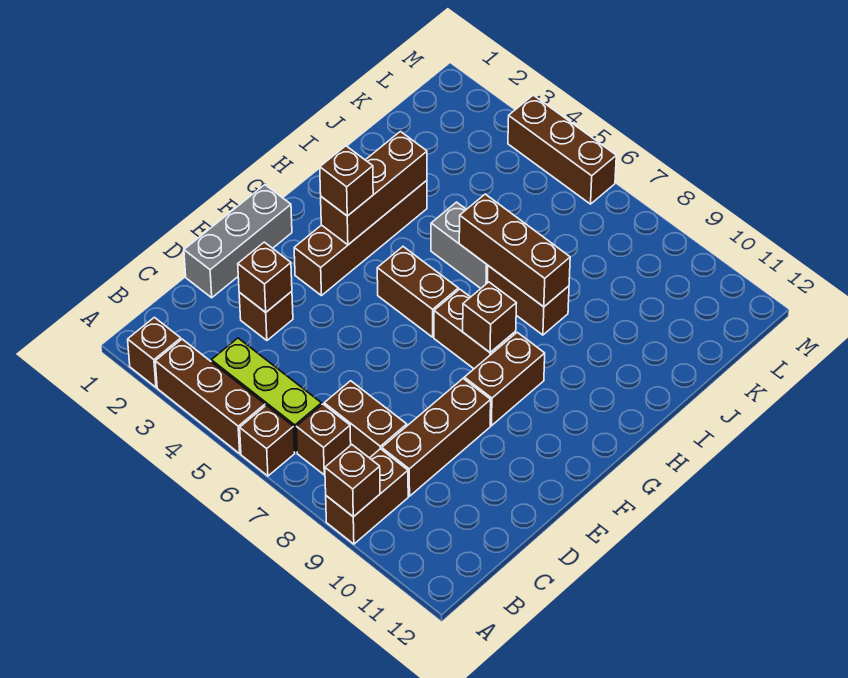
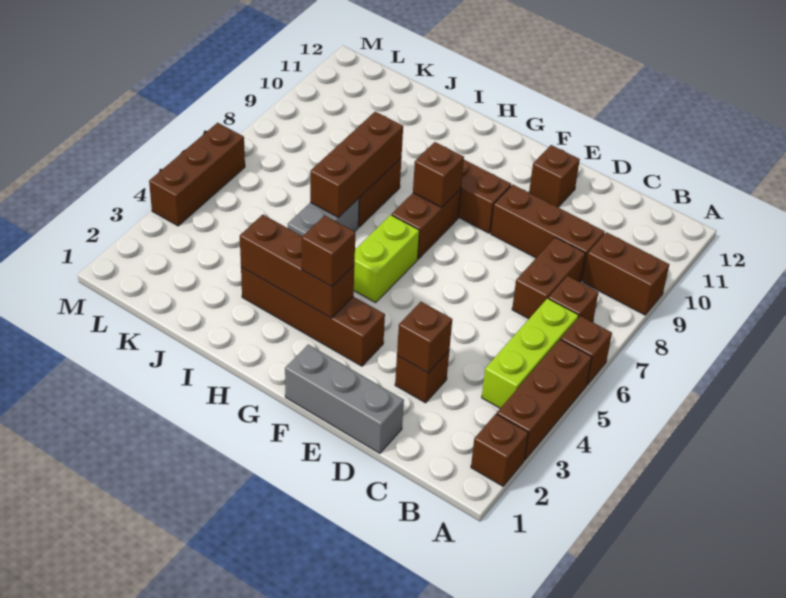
brown brick A9 level 2 -> brown brick E11 level 1
brown brick G5:G6 level 1 -> lime brick G5:G6 level 1

